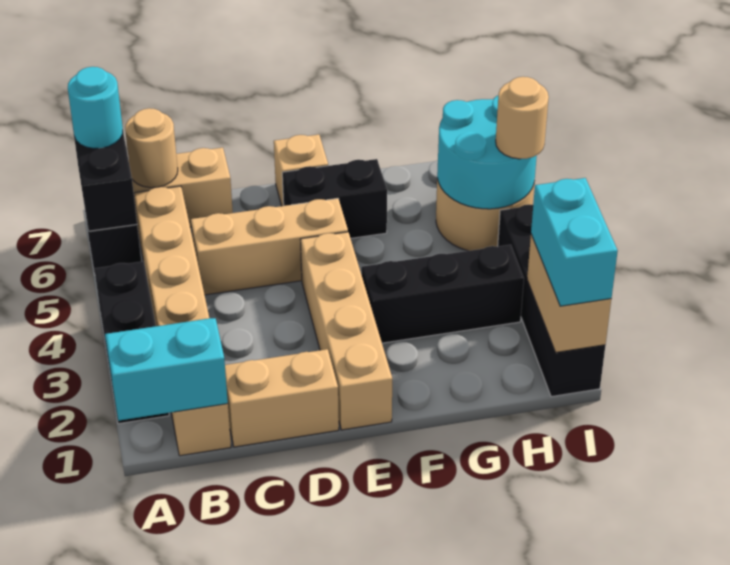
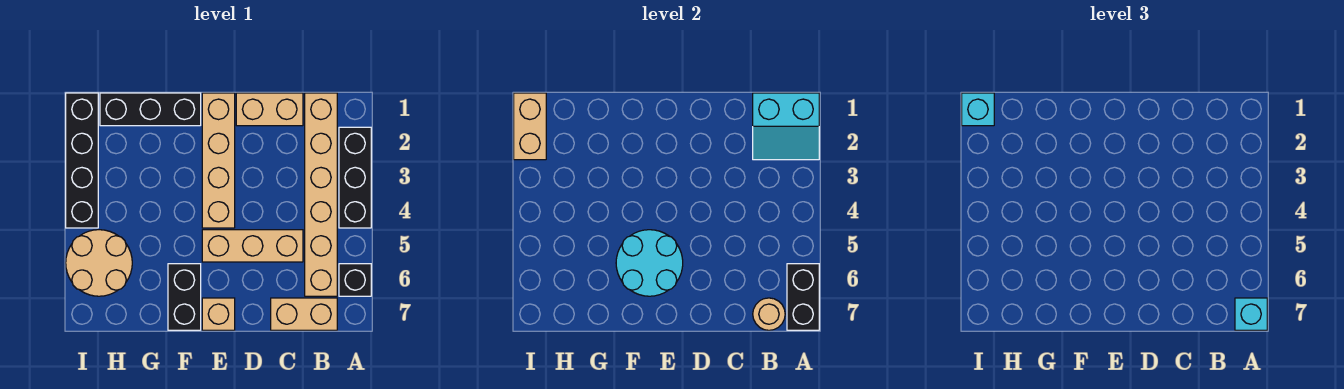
cyan round brick A7 level 3 -> cyan brick A7 level 3
black brick E6:F6 level 1 -> black brick F6:F7 level 1
black brick F3:H3 level 1 -> black brick F1:H1 level 1
cyan round brick H5:I6 level 2 -> cyan round brick E5:F6 level 2
cyan brick I1:I2 level 3 -> cyan brick I1 level 3
tan round brick I5 level 3 -> none

